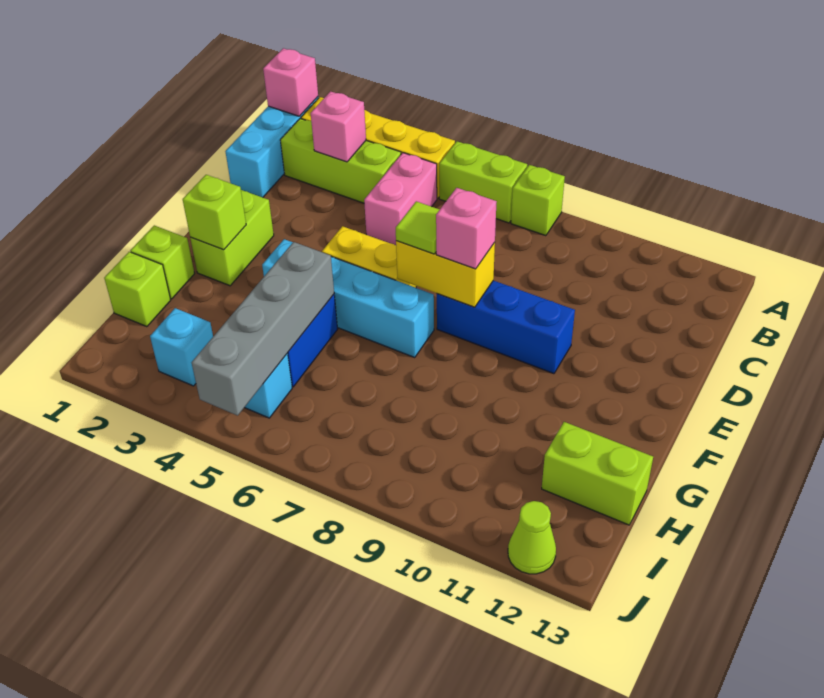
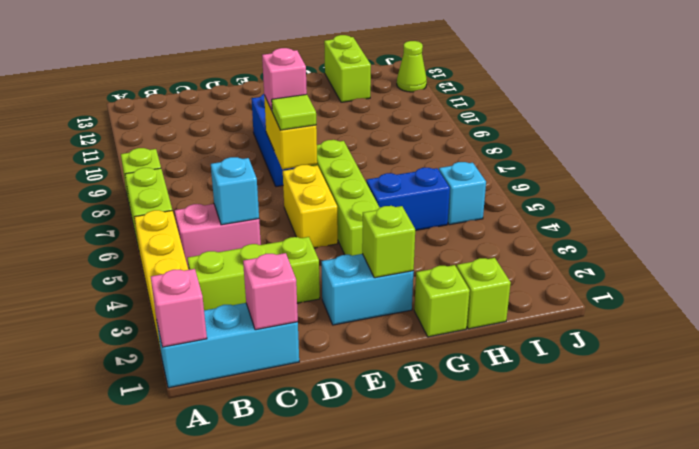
lime brick B2:B4 level 1 -> lime brick B3:D3 level 1
pink brick B3 level 2 -> pink brick C1 level 2
lime brick E2:F2 level 1 -> cyan brick E2:F2 level 1
cyan brick F4:F7 level 1 -> lime brick F4:F7 level 1
grey brick G5:J5 level 2 -> none
cyan brick I3 level 1 -> cyan brick C5 level 2

